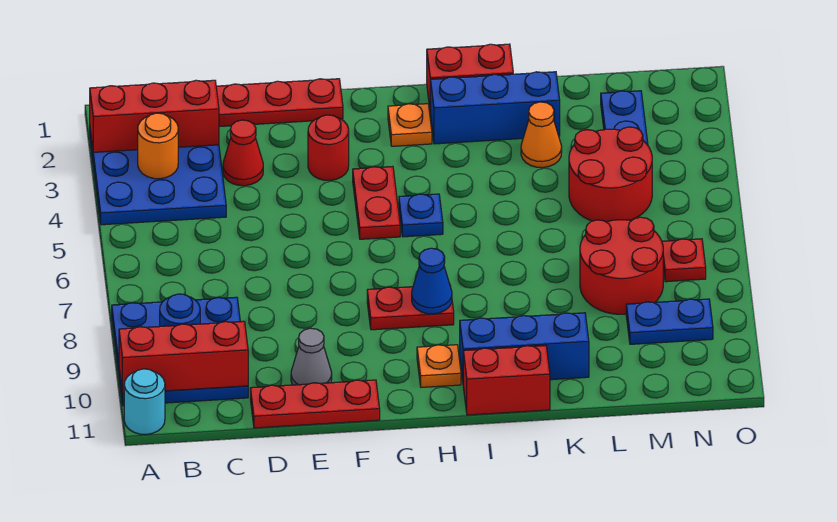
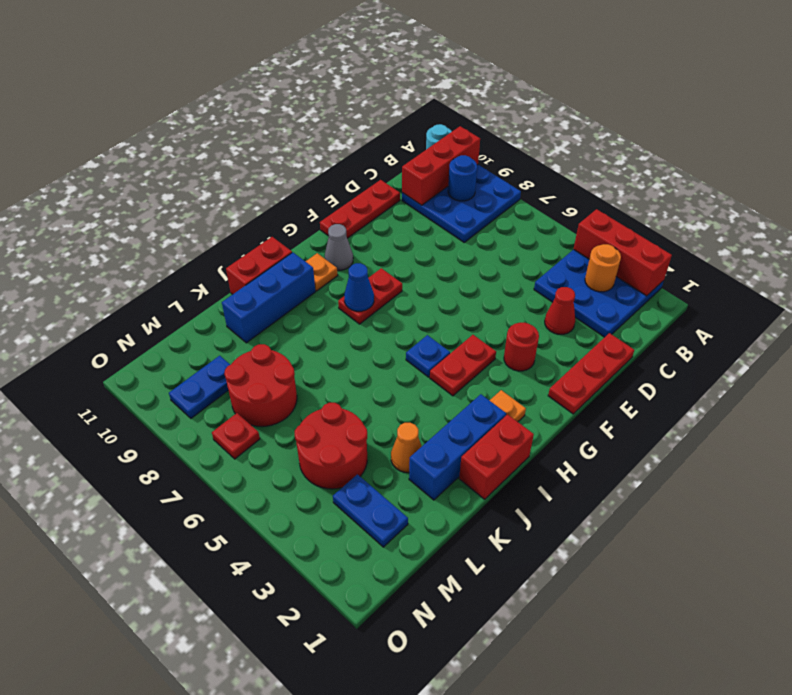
red brick A2:C2 level 2 -> red brick A2:A4 level 2
grey cone E10 level 1 -> grey cone G10 level 1
red plate G4:G5 level 1 -> red plate G4:H4 level 1

